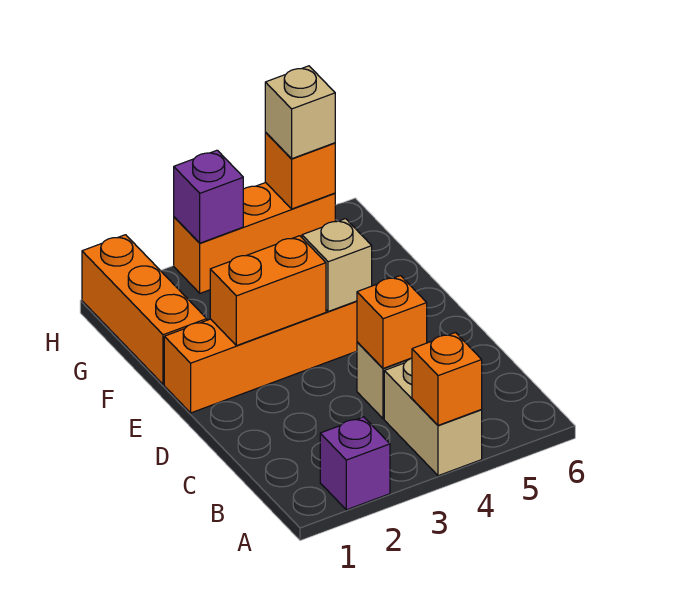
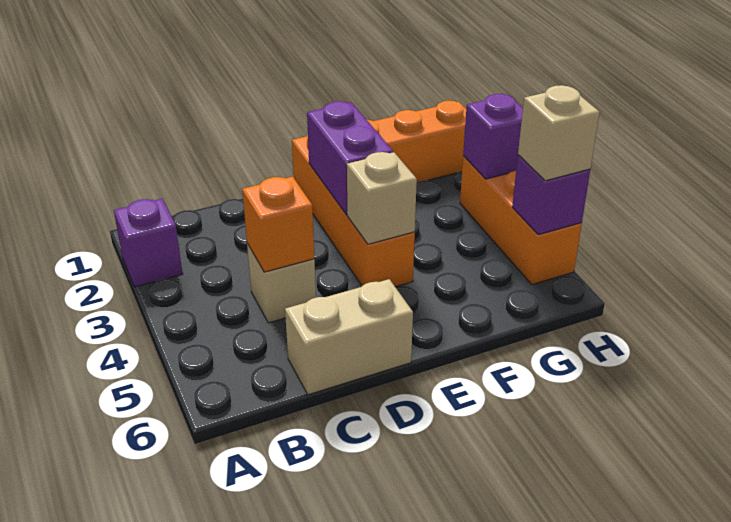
tan brick A4:B4 level 1 -> tan brick C6:D6 level 1
orange brick A4 level 2 -> none
orange brick E2:E3 level 2 -> purple brick E2:E3 level 2
orange brick H5 level 2 -> purple brick H5 level 2

